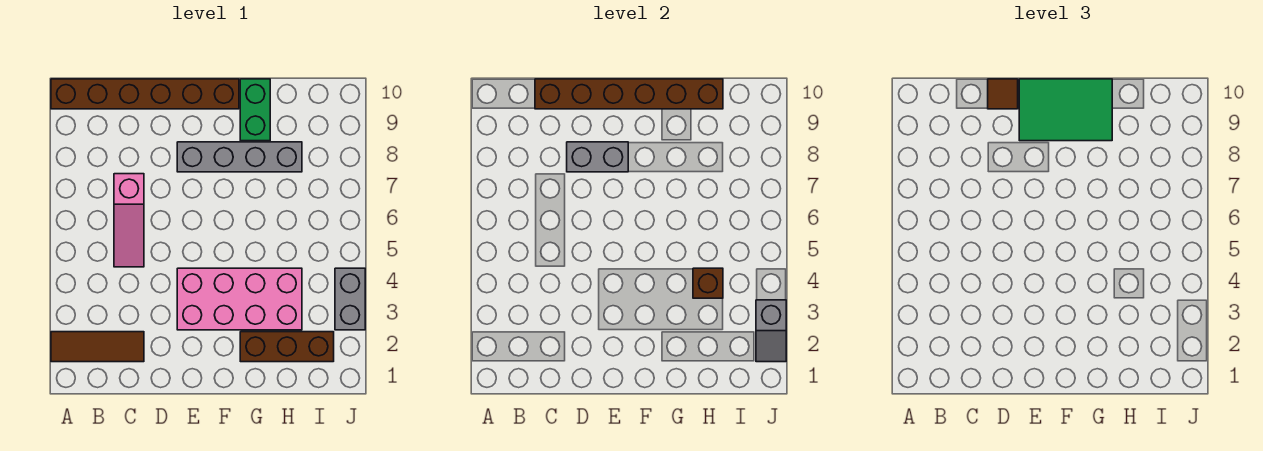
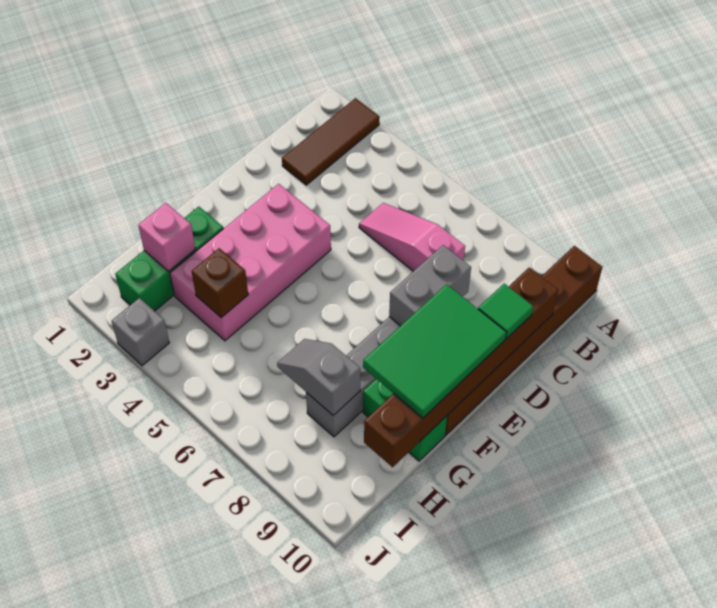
brown tile D10 level 3 -> green tile D10 level 3
brown brick G2:I2 level 1 -> green brick G2:I2 level 1
none -> pink brick H2 level 2
grey slope J2:J3 level 2 top 3 -> grey slope H7:H8 level 2 top 8
grey brick J3:J4 level 1 -> grey brick J3 level 1

